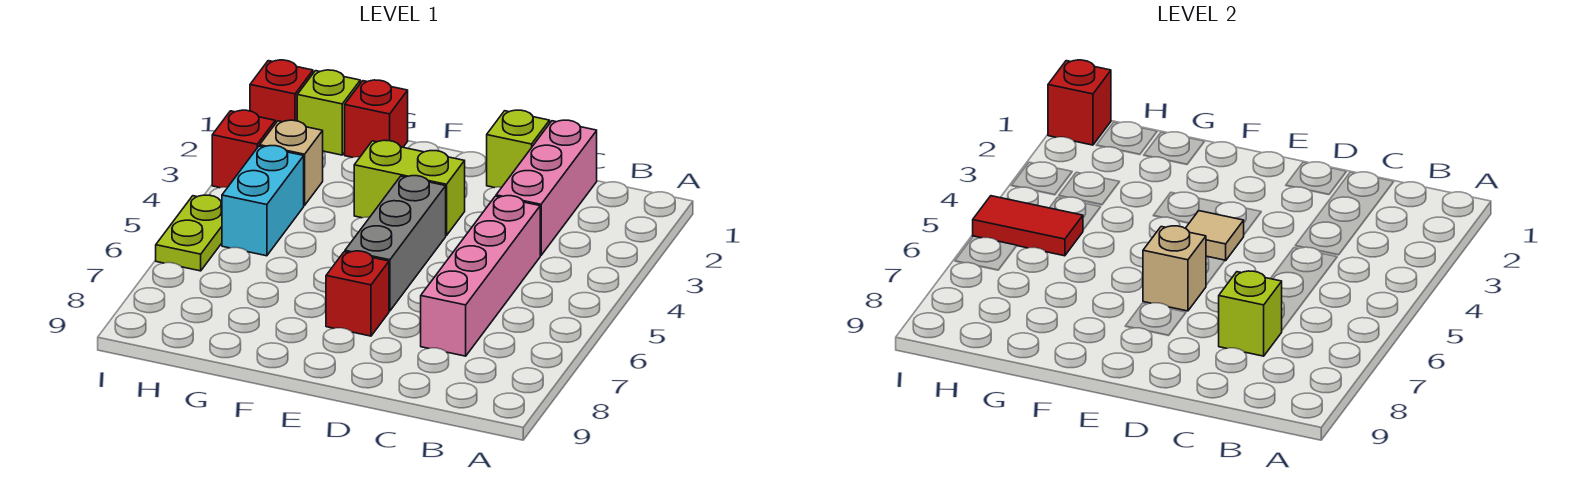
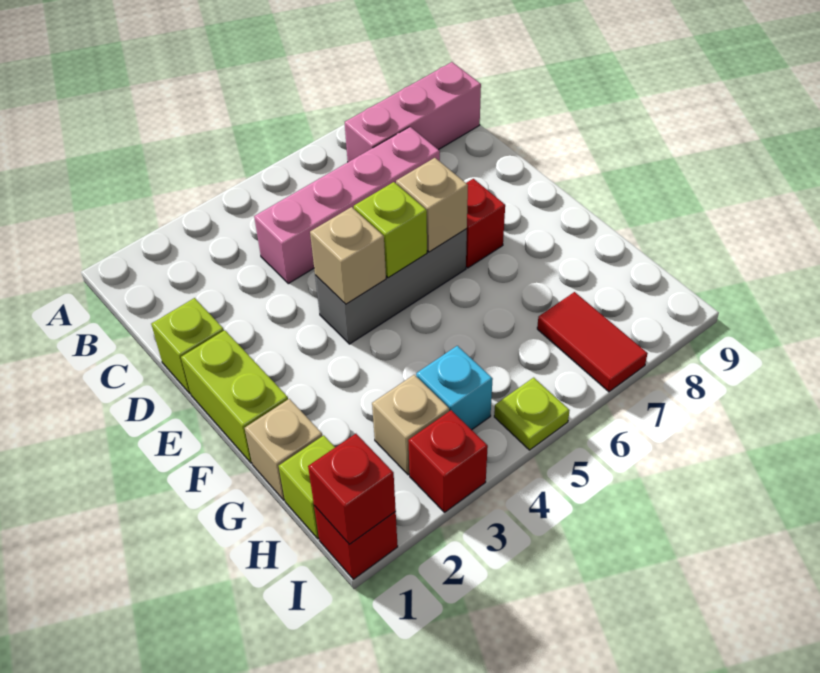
pink brick C1:C3 level 1 -> pink brick B7:B9 level 1
lime brick C7 level 2 -> lime brick E5 level 2
lime brick E3:F3 level 1 -> lime brick E1:F1 level 1
tan tile E4 level 2 -> tan brick E4 level 2
red brick G1 level 1 -> tan brick G1 level 1
cyan brick H4:H5 level 1 -> cyan brick H4 level 1
red tile H5:I5 level 2 -> red tile H7:I7 level 1
lime plate I5:I6 level 1 -> lime plate I5 level 1

